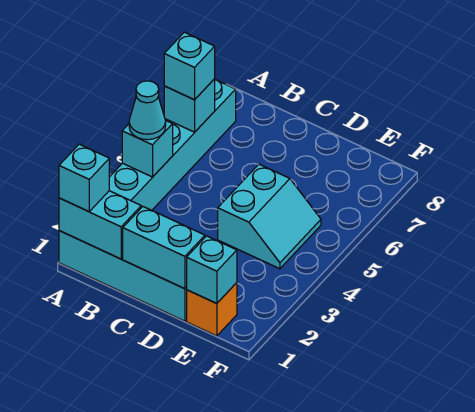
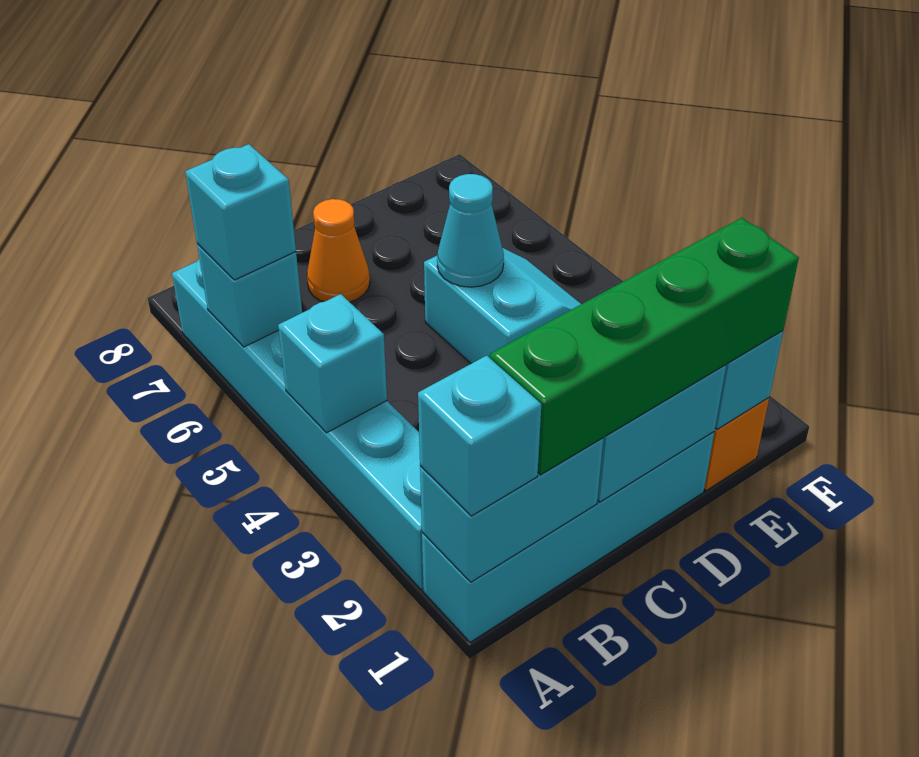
cyan cone A4 level 3 -> cyan cone D5 level 2
none -> green brick B1:E1 level 3
none -> orange cone C7 level 1

